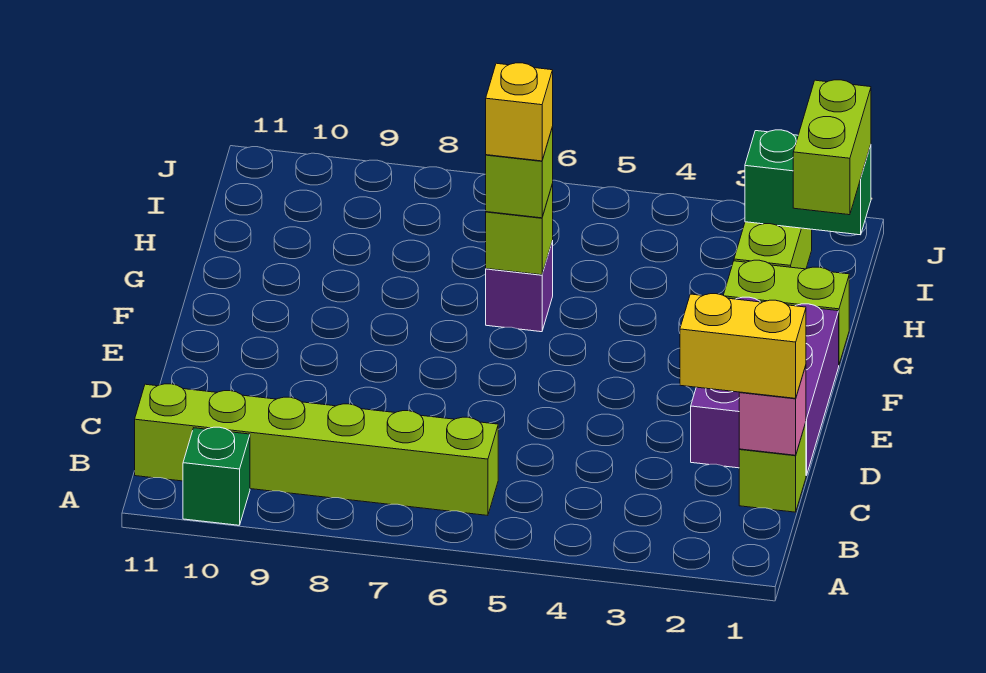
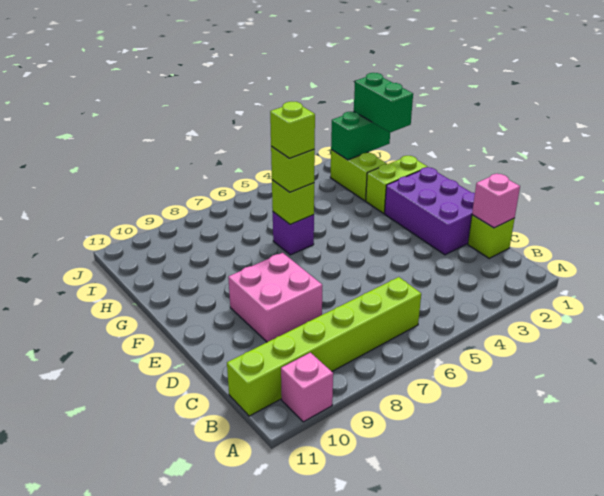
green brick A10 level 1 -> pink brick A10 level 1
yellow brick C1:C2 level 3 -> none
none -> pink brick D8:E9 level 1
yellow brick G6 level 4 -> lime brick G6 level 4
lime brick H1:I1 level 3 -> green brick H1:I1 level 3

